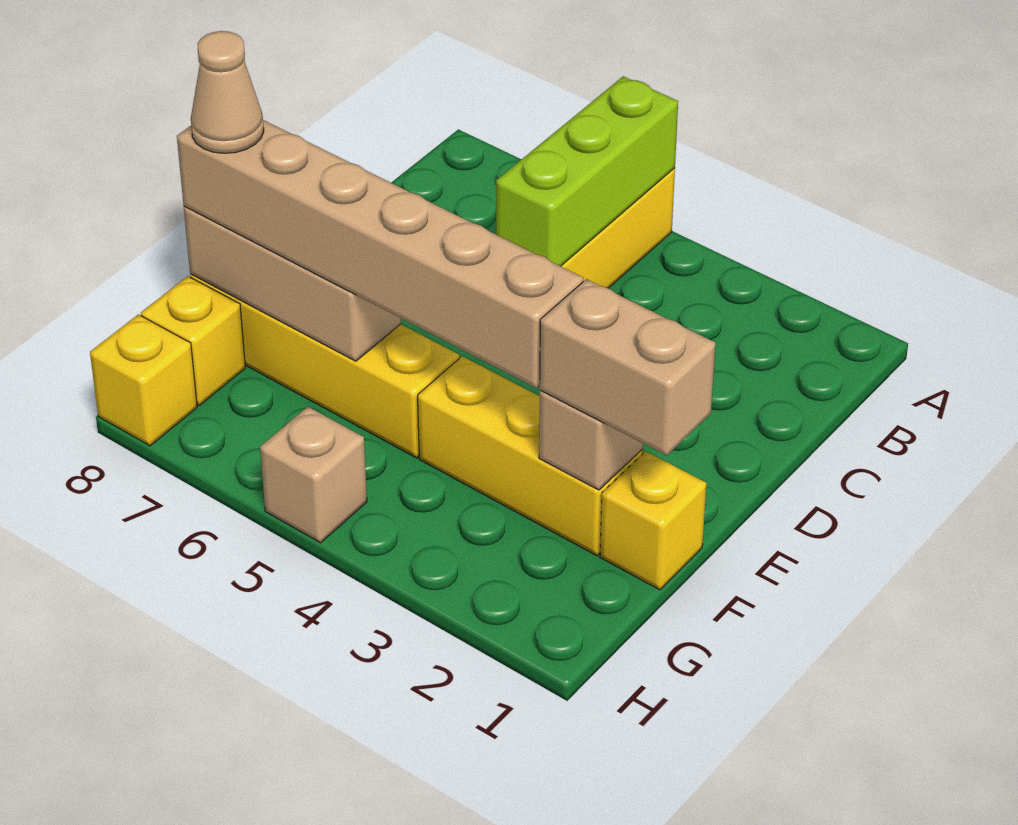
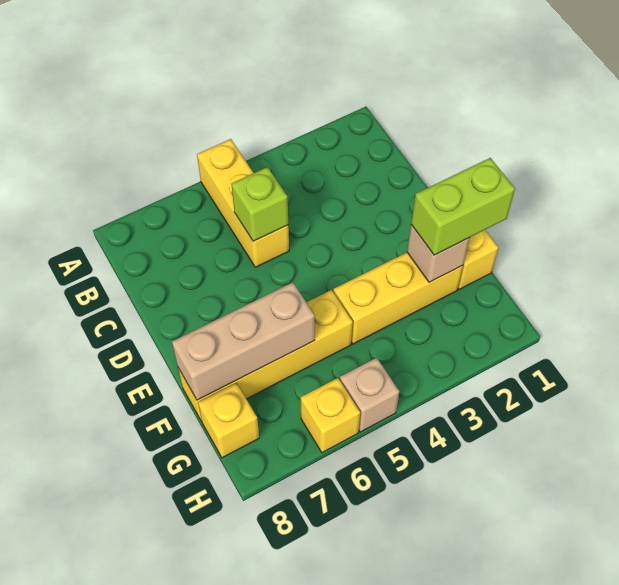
lime brick A5:C5 level 2 -> lime brick C5 level 2
tan brick F1:F2 level 3 -> lime brick F1:F2 level 3
tan brick F3:F8 level 3 -> none
tan cone F8 level 4 -> none
yellow brick H8 level 1 -> yellow brick H6 level 1

